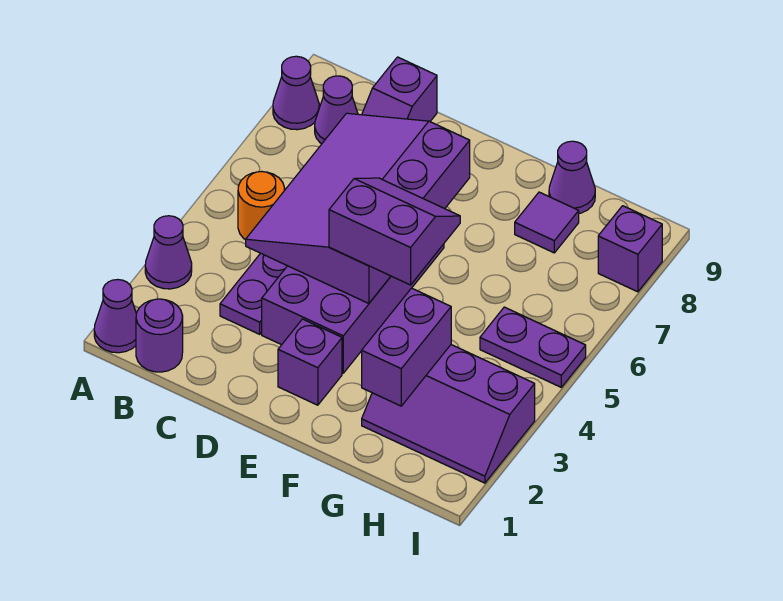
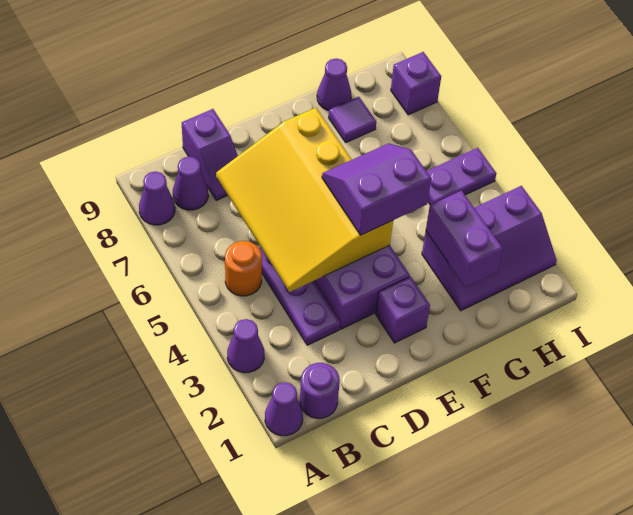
purple slope C4:E7 level 2 top E -> yellow slope C4:E7 level 2 top E

